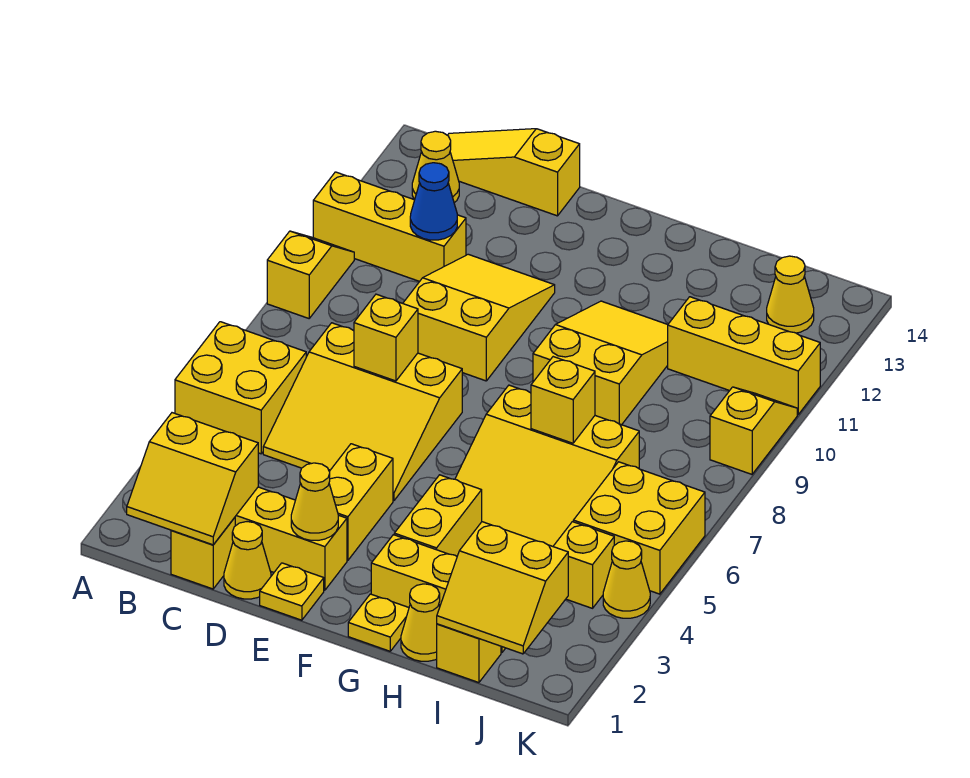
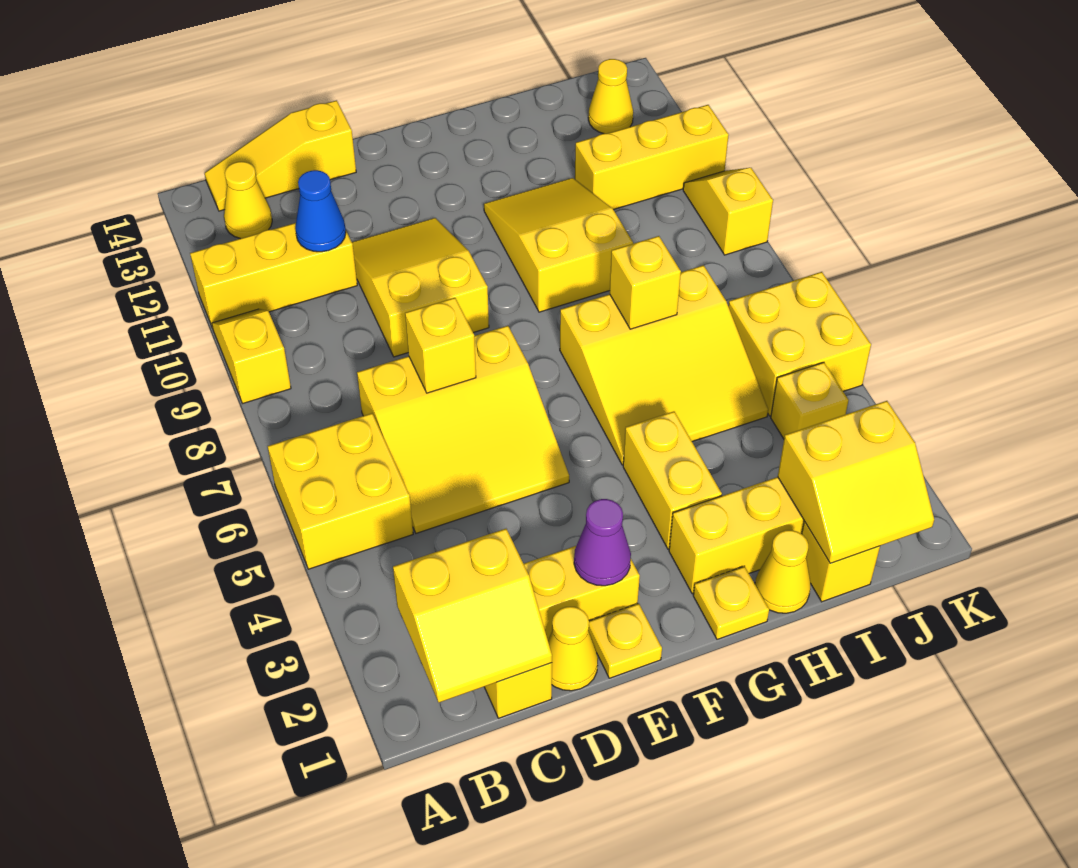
yellow cone E2 level 2 -> purple cone E2 level 2
yellow brick E3:E4 level 1 -> none
yellow cone K4 level 1 -> none

